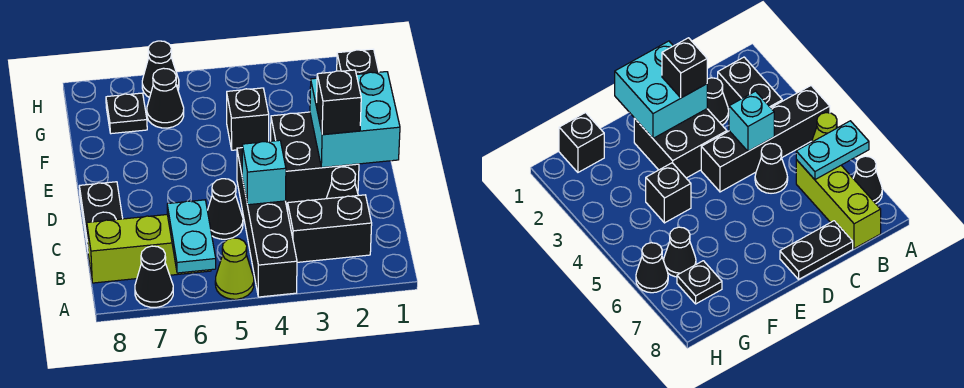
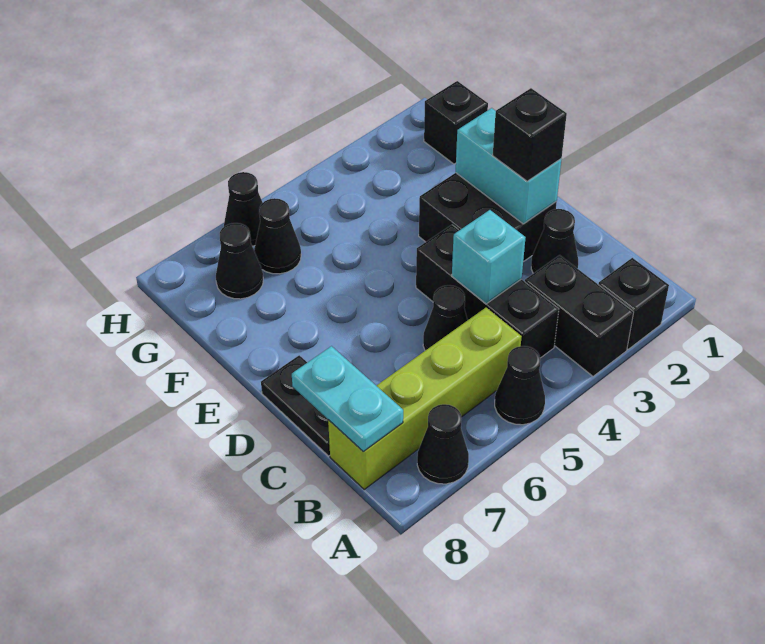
black brick A4:D4 level 1 -> black brick B4:D4 level 1
lime cone A5 level 1 -> black cone A5 level 1
cyan plate A6:B6 level 2 -> cyan plate B8:C8 level 2
black brick B2:B3 level 1 -> black brick A3:B3 level 1
lime brick B6:B8 level 1 -> lime brick B5:B8 level 1
cyan brick D1:E2 level 2 -> cyan brick D2:E2 level 2
black brick F4 level 1 -> black brick A2 level 1
black plate G7 level 1 -> black cone G7 level 1

